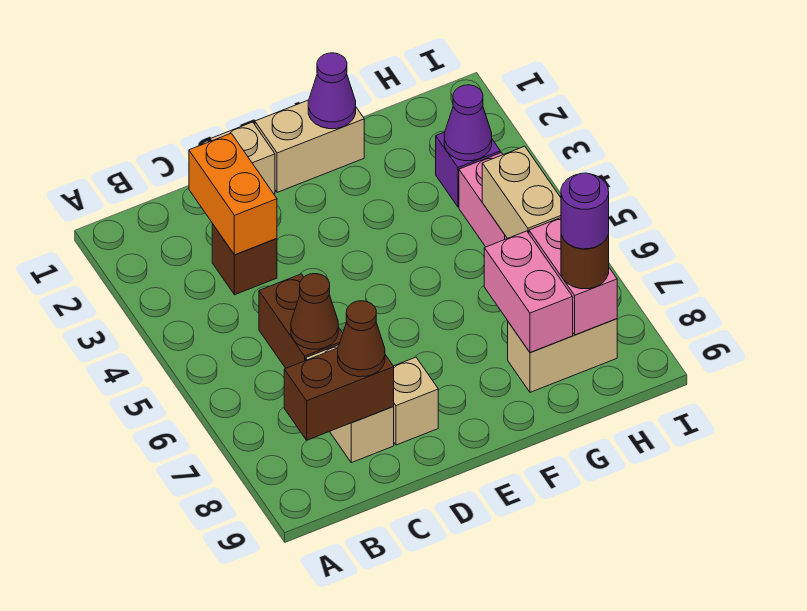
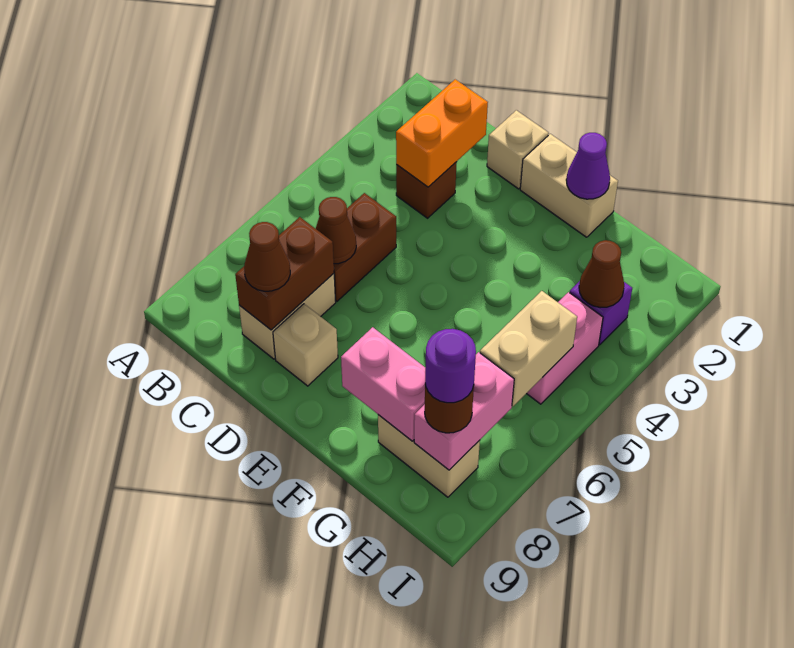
brown brick B8:C8 level 2 -> brown brick C7:C8 level 2
pink brick G7:G8 level 2 -> pink brick F8:G8 level 2
purple cone H3 level 2 -> brown cone H3 level 2

